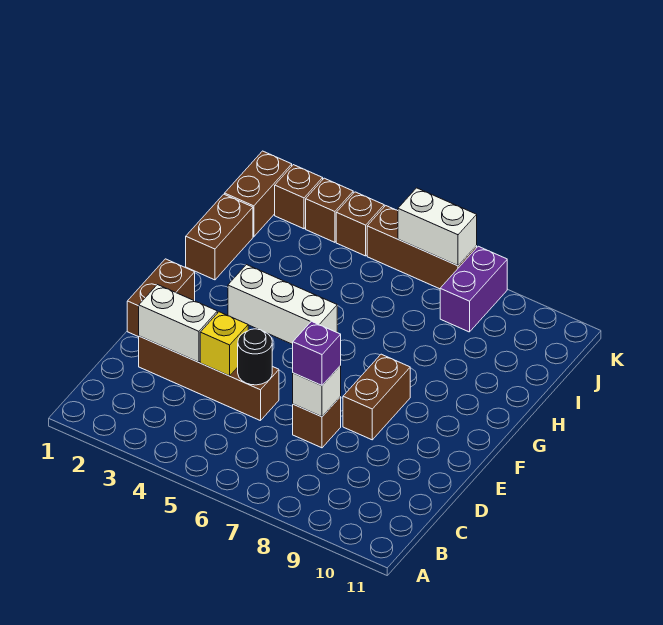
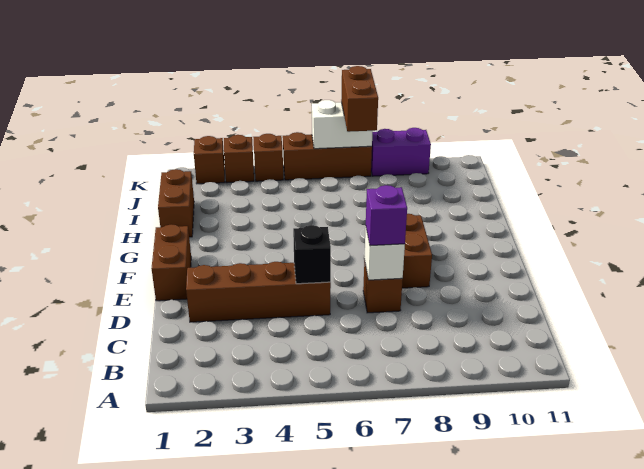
white brick D2:D3 level 2 -> none
yellow brick D4 level 2 -> none
black round brick D5 level 2 -> black brick D5 level 2
white brick G3:G5 level 1 -> none
brown brick J1:K1 level 1 -> brown brick J7:K7 level 3
purple brick J8:K8 level 1 -> purple brick K8:K9 level 1

